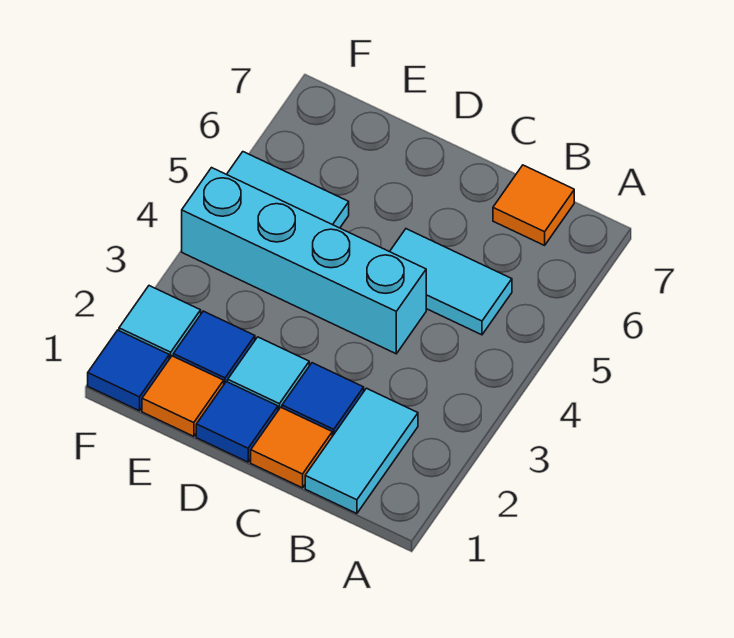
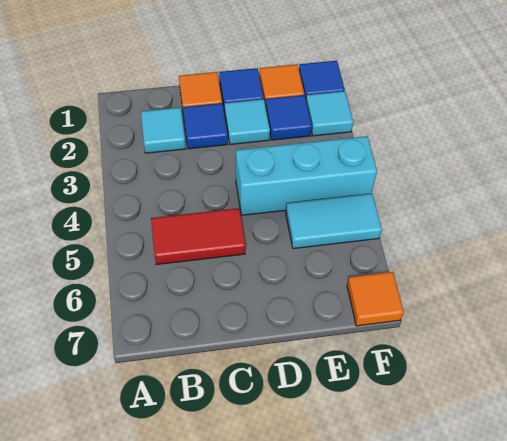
cyan tile B1:B2 level 1 -> cyan tile B2 level 1
cyan tile B5:C5 level 1 -> red tile B5:C5 level 1
orange tile B7 level 1 -> orange tile F7 level 1
cyan brick C4:F4 level 1 -> cyan brick D4:F4 level 1

